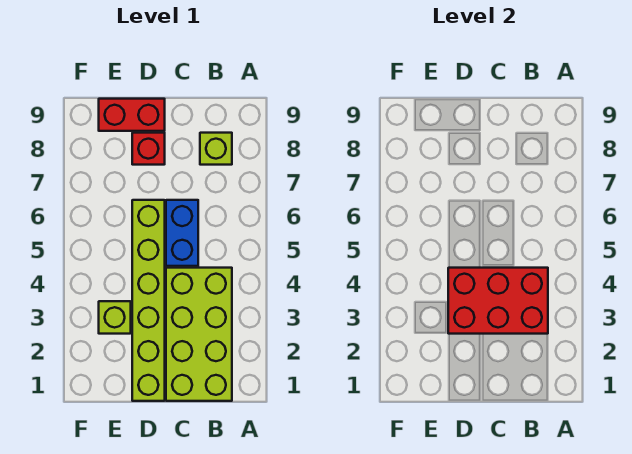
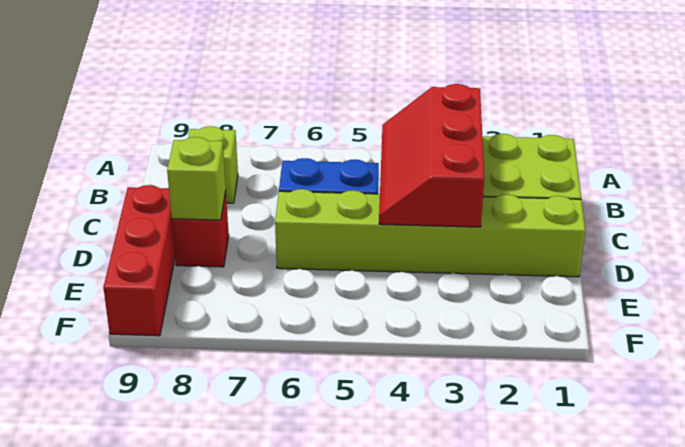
red brick B3:D4 level 2 -> red slope B3:D4 level 2 top 3
red brick D9:E9 level 1 -> red brick D9:F9 level 1
lime brick E3 level 1 -> lime brick D8 level 2

